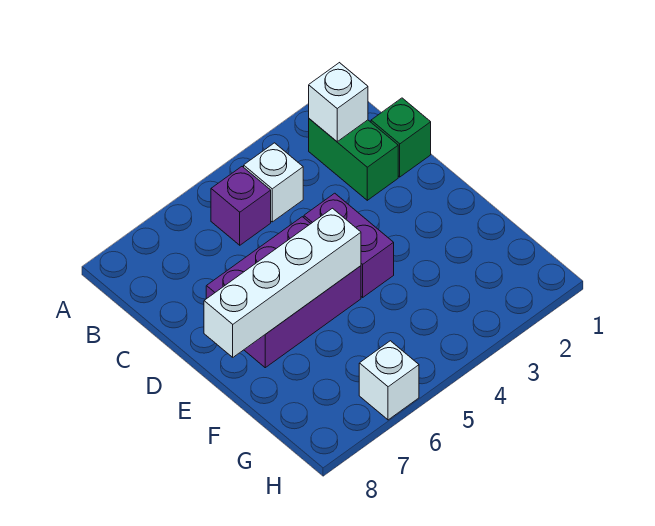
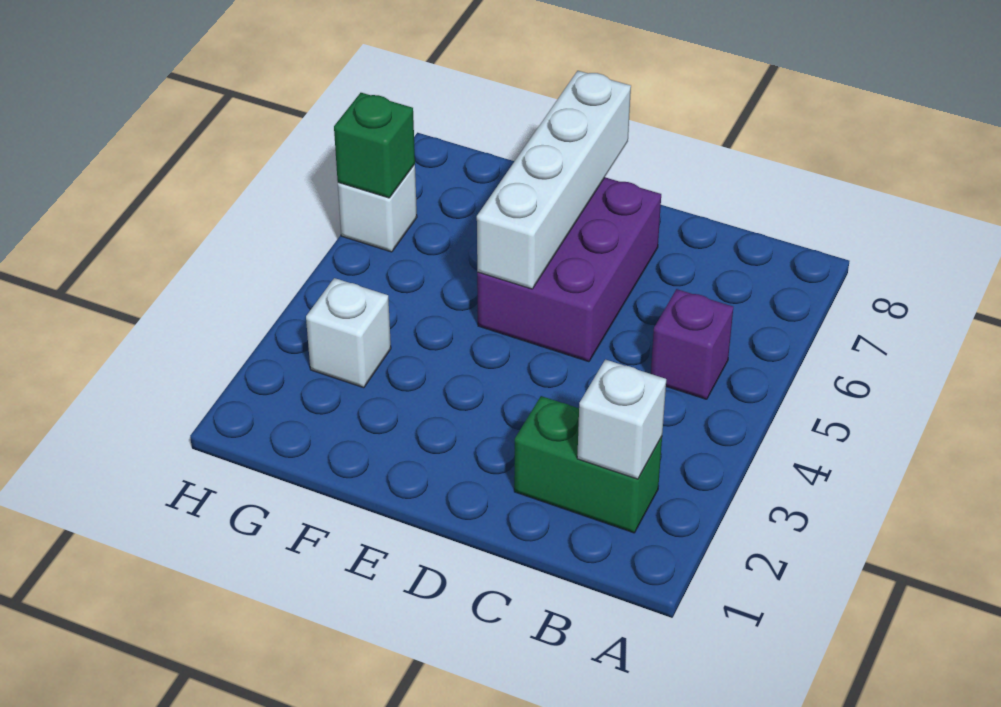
white brick B4 level 1 -> white brick G3 level 1
green brick C1 level 1 -> green brick H6 level 2
purple brick D4:E4 level 1 -> none

